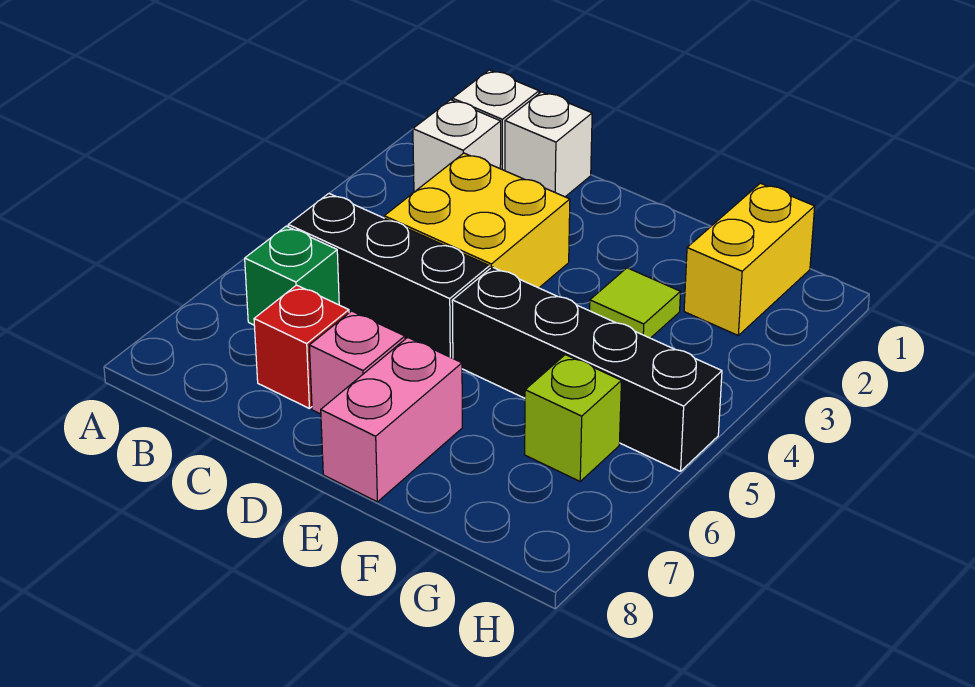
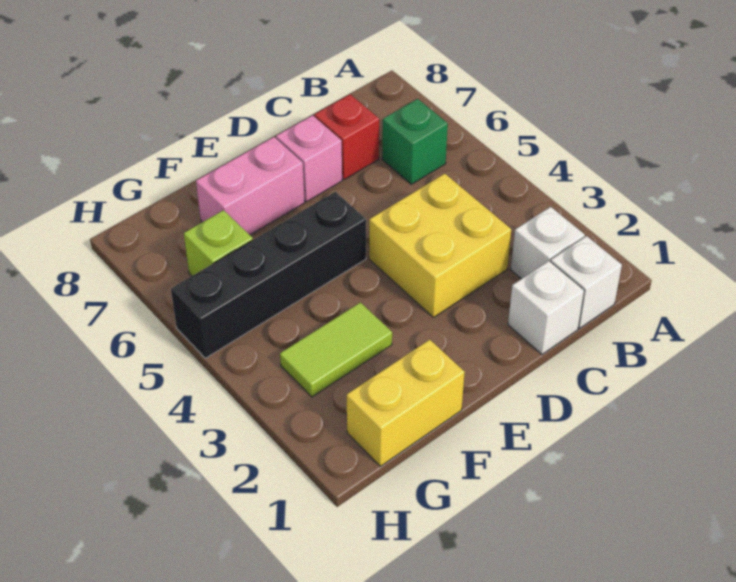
black brick B5:D5 level 1 -> none
pink brick E7:E8 level 1 -> pink brick E7:F7 level 1
lime tile F3 level 1 -> lime tile F3:G3 level 1
yellow brick G1:G2 level 1 -> yellow brick F1:G1 level 1

